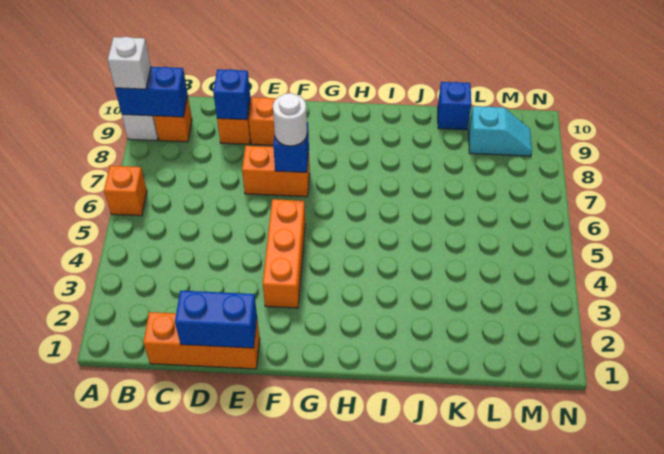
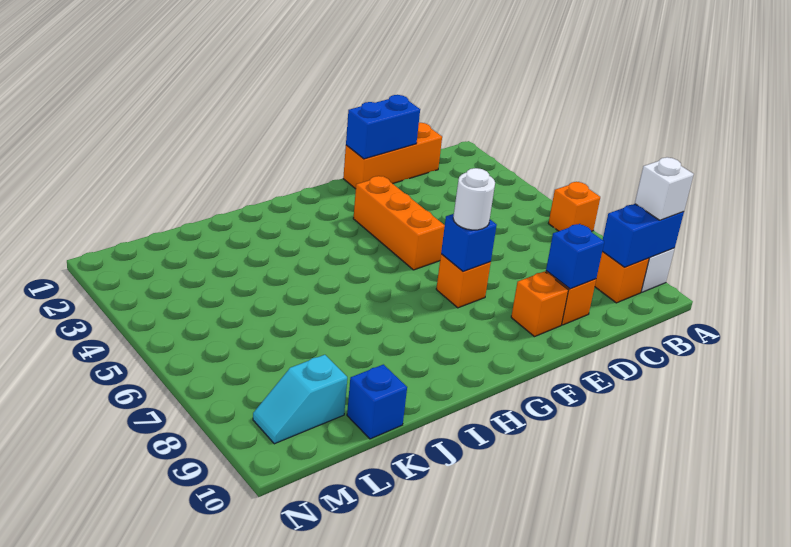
orange brick E7:F7 level 1 -> orange brick F7 level 1

